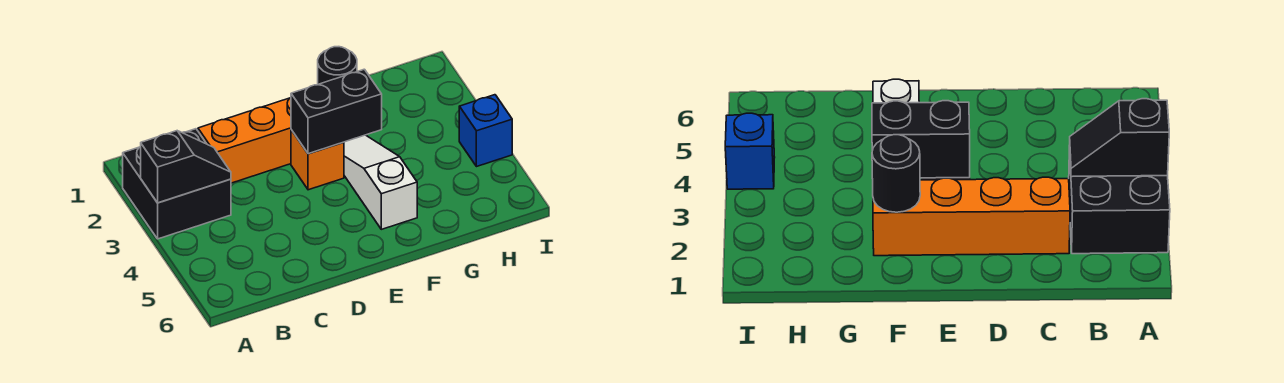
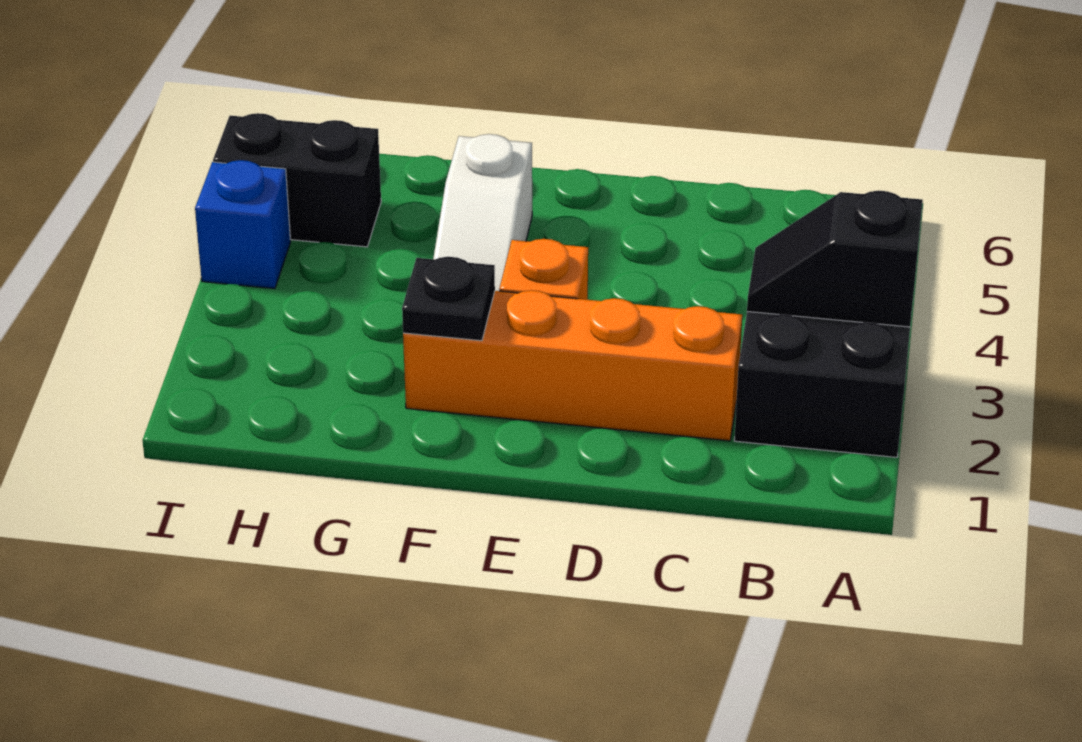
black brick E3:F3 level 2 -> black brick H5:I5 level 1
black round brick F2 level 2 -> black plate F2 level 2

